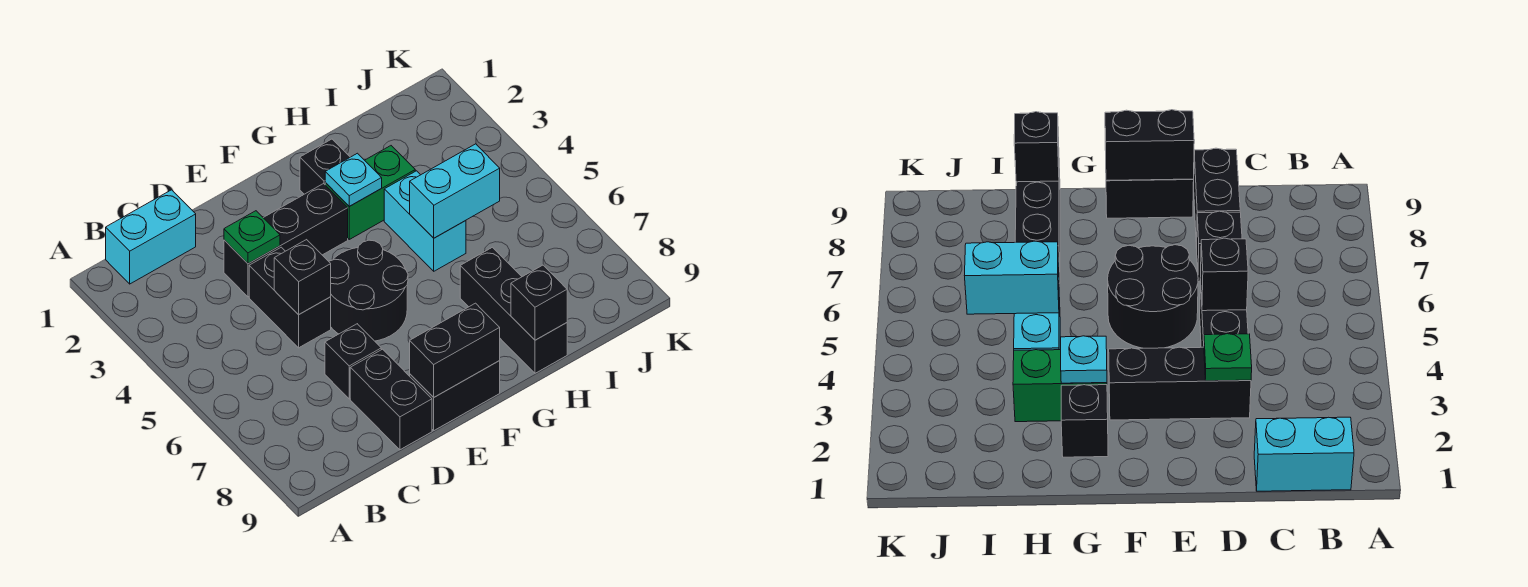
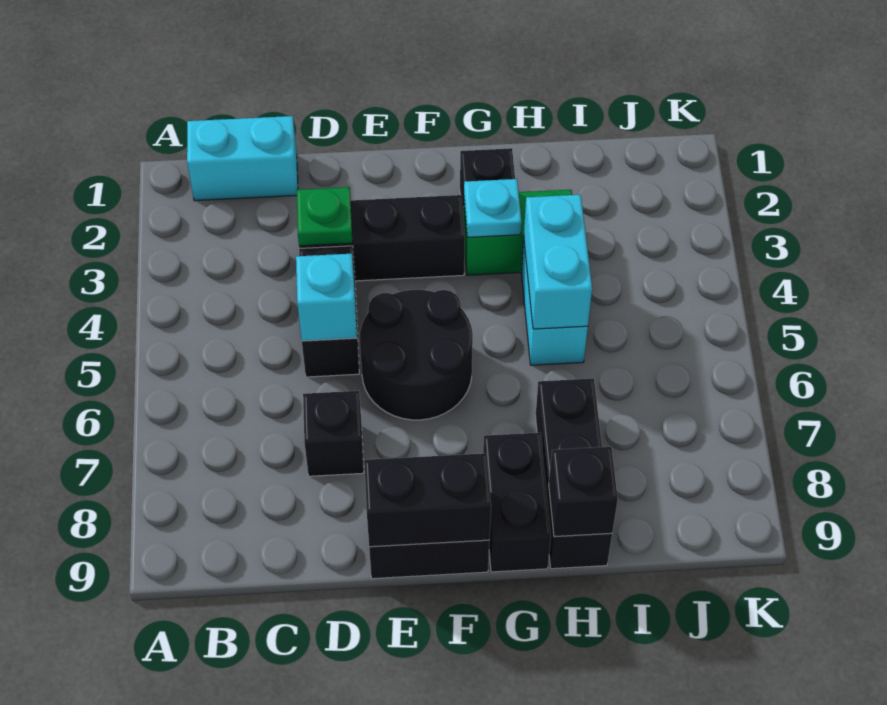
black brick D5 level 2 -> cyan brick D5 level 2
black brick D8:D9 level 1 -> black brick G8:G9 level 1
cyan brick H5:I5 level 2 -> cyan brick H4:H5 level 2

